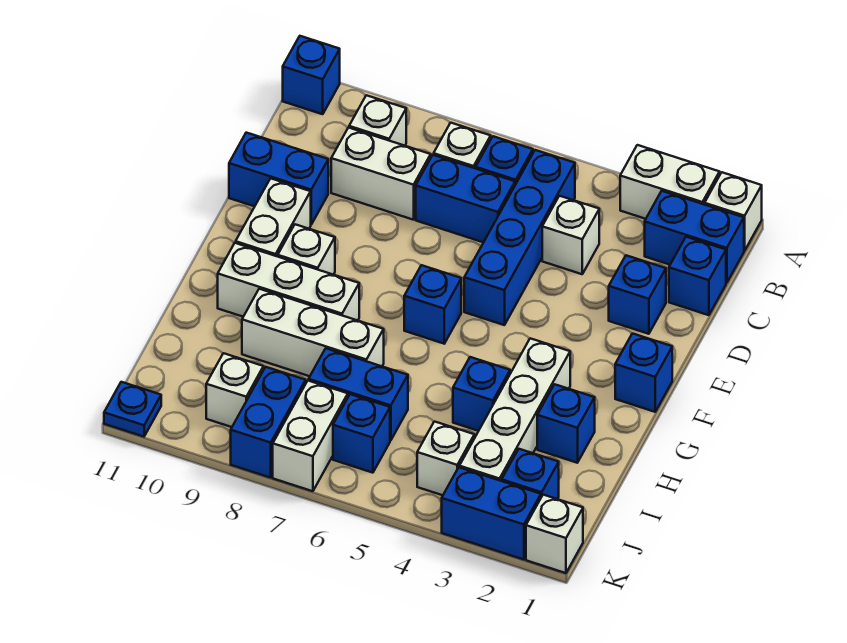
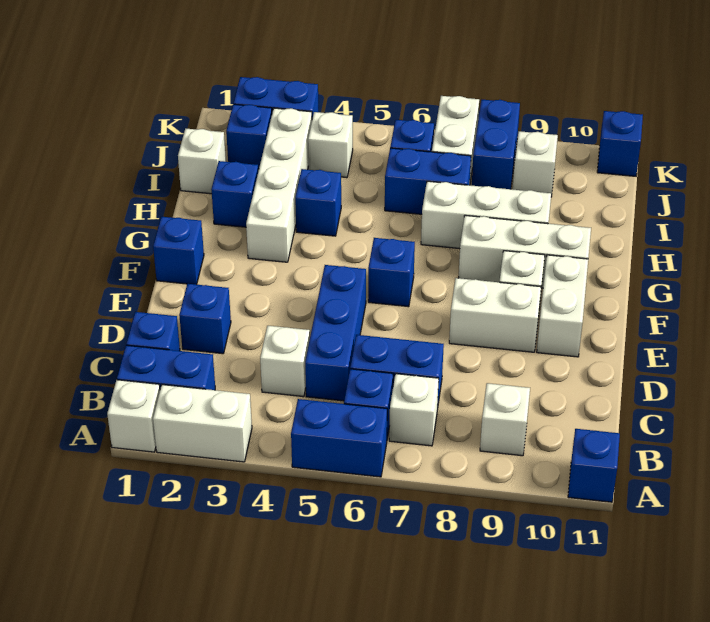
blue brick B5:E5 level 1 -> blue brick C5:E5 level 1
white brick C8:C9 level 1 -> white brick E8:E9 level 1
blue brick D10:D11 level 1 -> blue brick A5:A6 level 1
white brick K1 level 1 -> white brick I1 level 1
blue plate K11 level 1 -> blue brick K11 level 1

